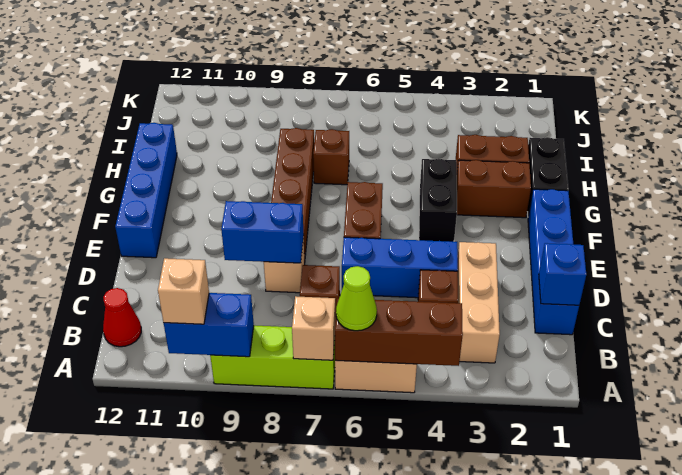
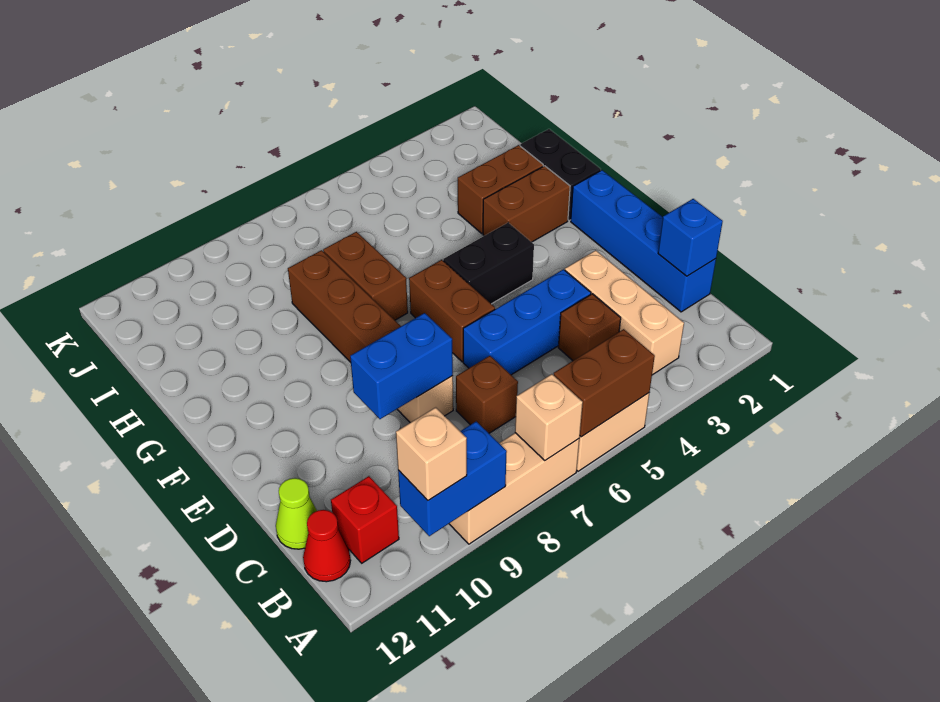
brown brick A4:A6 level 2 -> brown brick A5:A6 level 2
lime cone A6 level 3 -> lime cone C12 level 1
lime brick A7:A9 level 1 -> tan brick A7:A9 level 1
none -> red brick B11 level 1
blue brick E12:H12 level 1 -> none
black brick F4:G4 level 1 -> black brick F4:F5 level 1
brown brick H7 level 1 -> brown brick G7:H7 level 1

